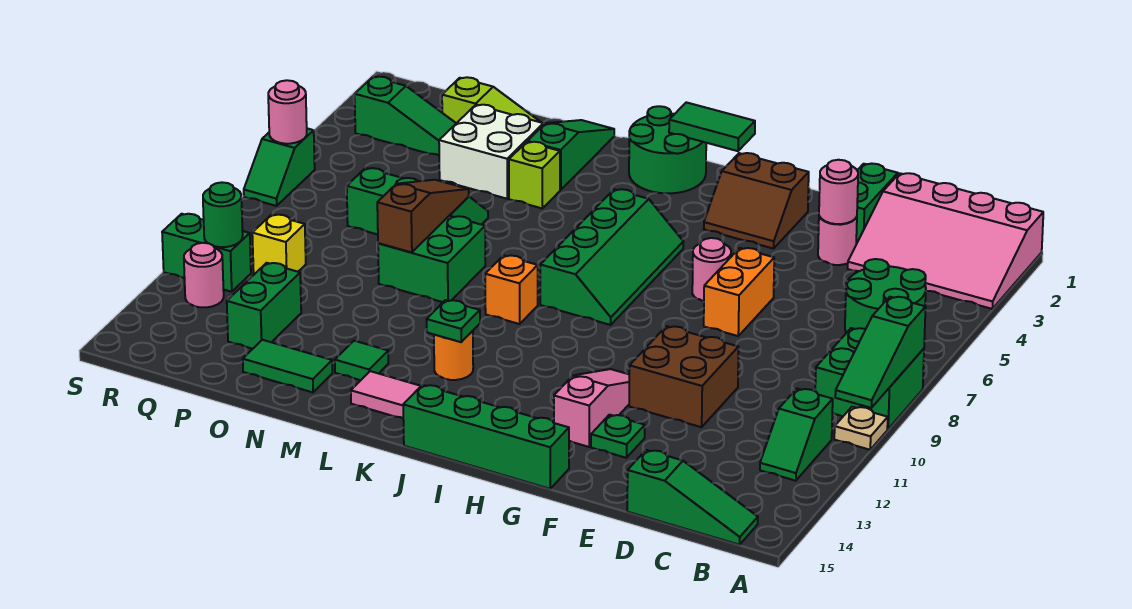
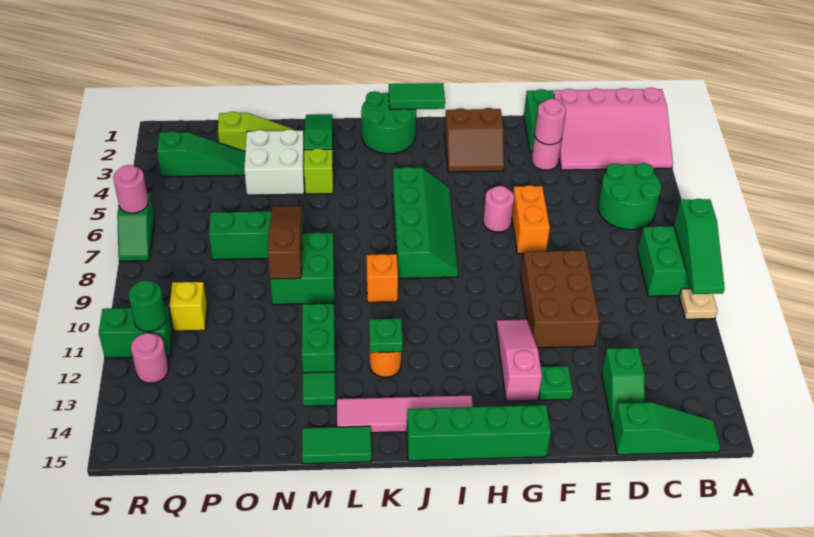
green slope B11:B12 level 1 top 11 -> green slope D13:D14 level 1 top 13
brown brick E10:F11 level 1 -> brown brick E9:F11 level 1
green tile N14:O14 level 1 -> green tile L15:M15 level 1
green brick P12:P13 level 1 -> green brick M11:M12 level 1

